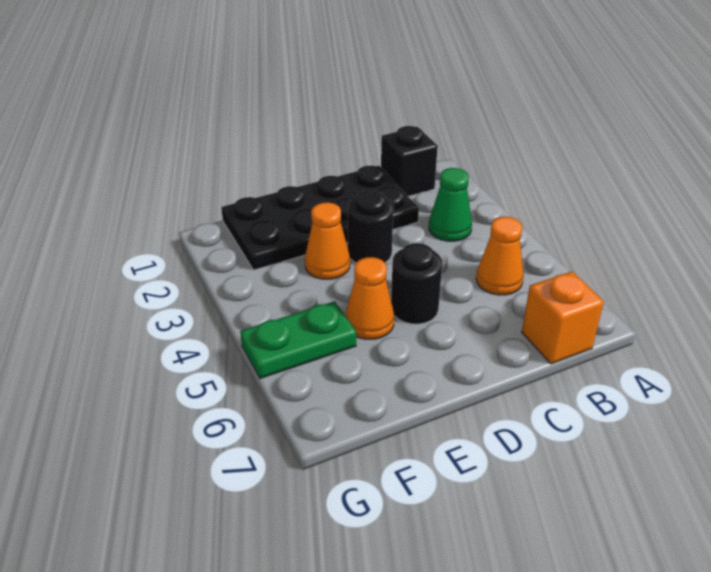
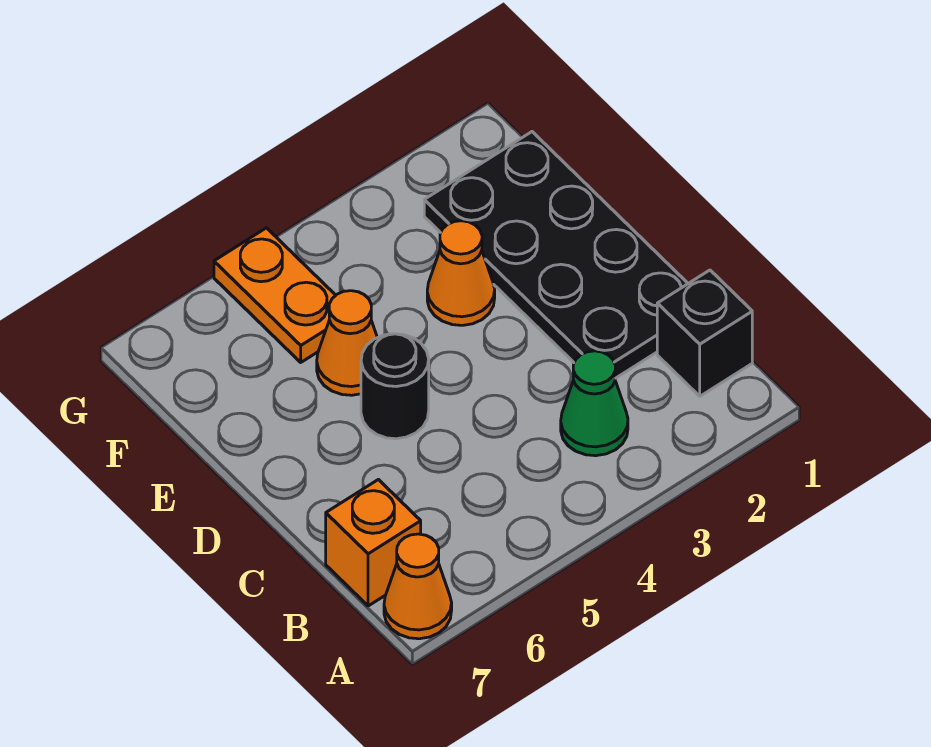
orange cone B5 level 1 -> orange cone A7 level 1
black round brick D3 level 1 -> none
green plate F5:G5 level 1 -> orange plate F5:G5 level 1

